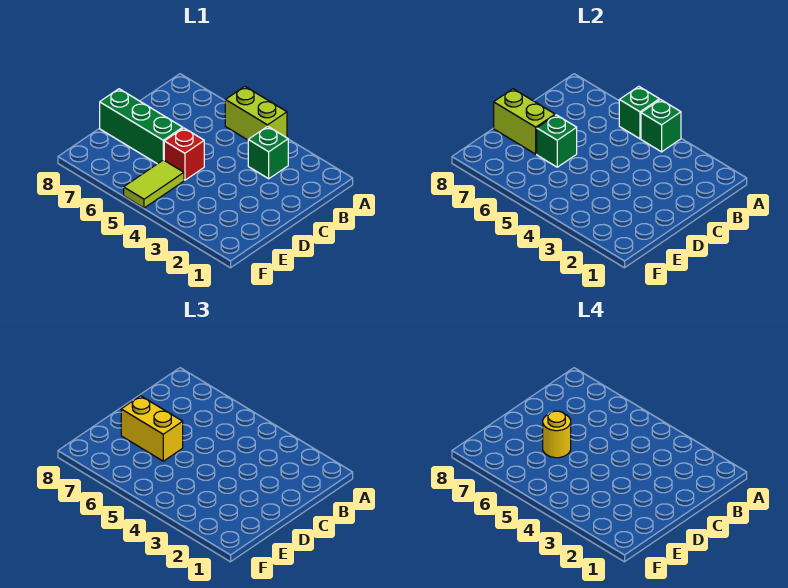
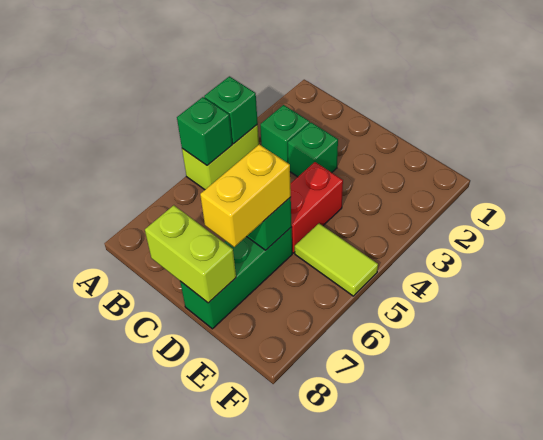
none -> green brick C3 level 1
red brick D5 level 1 -> red brick D4:D5 level 1
yellow round brick D6 level 4 -> none
lime brick D7:D8 level 2 -> lime brick C8:D8 level 2

